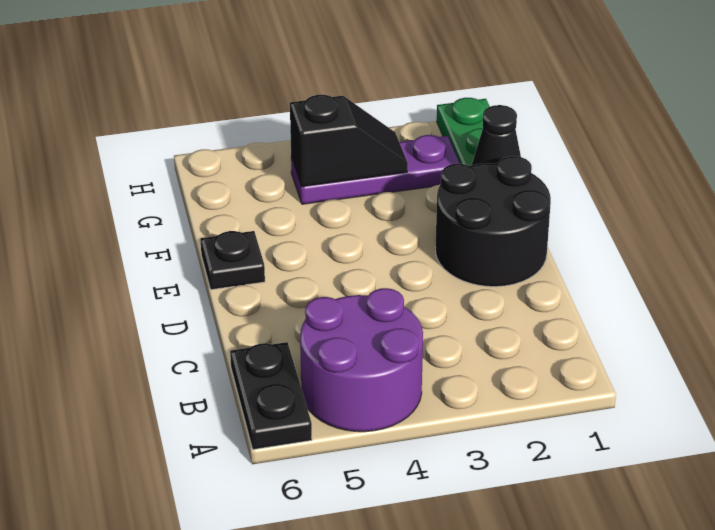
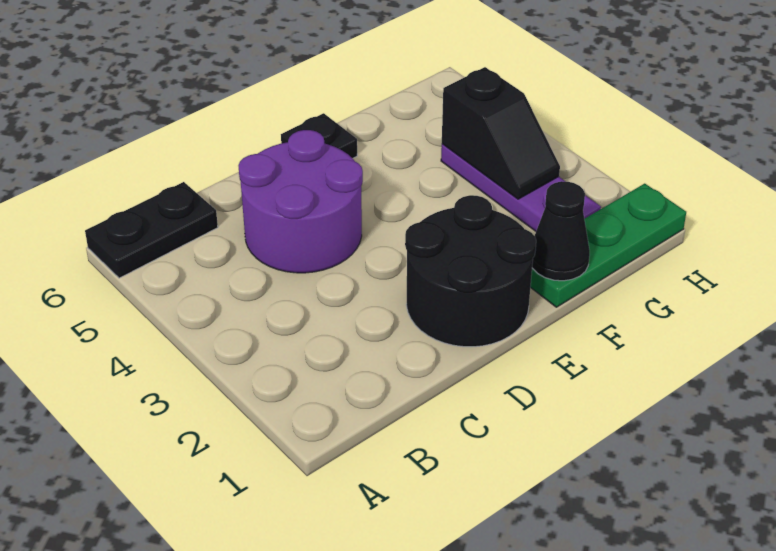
purple round brick A4:B5 level 1 -> purple round brick C4:D5 level 1

